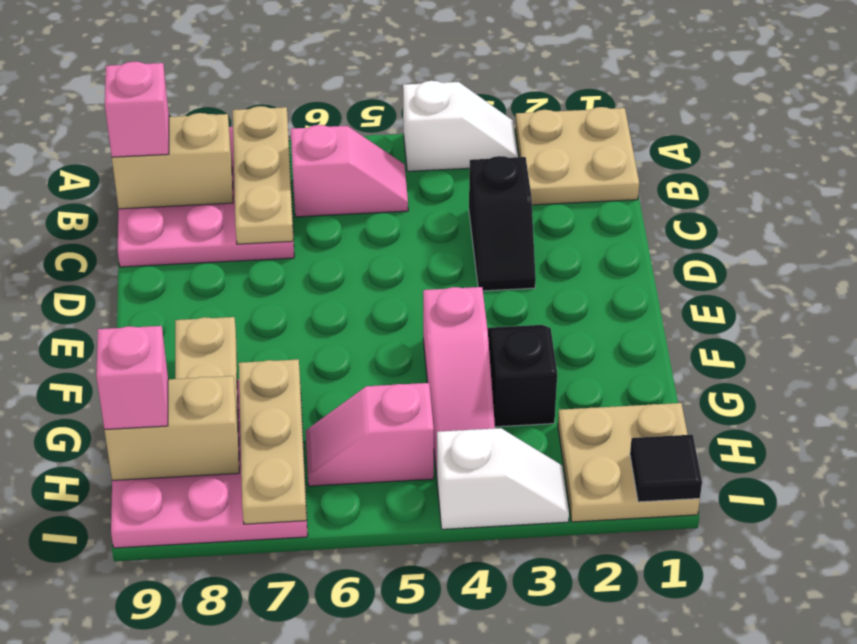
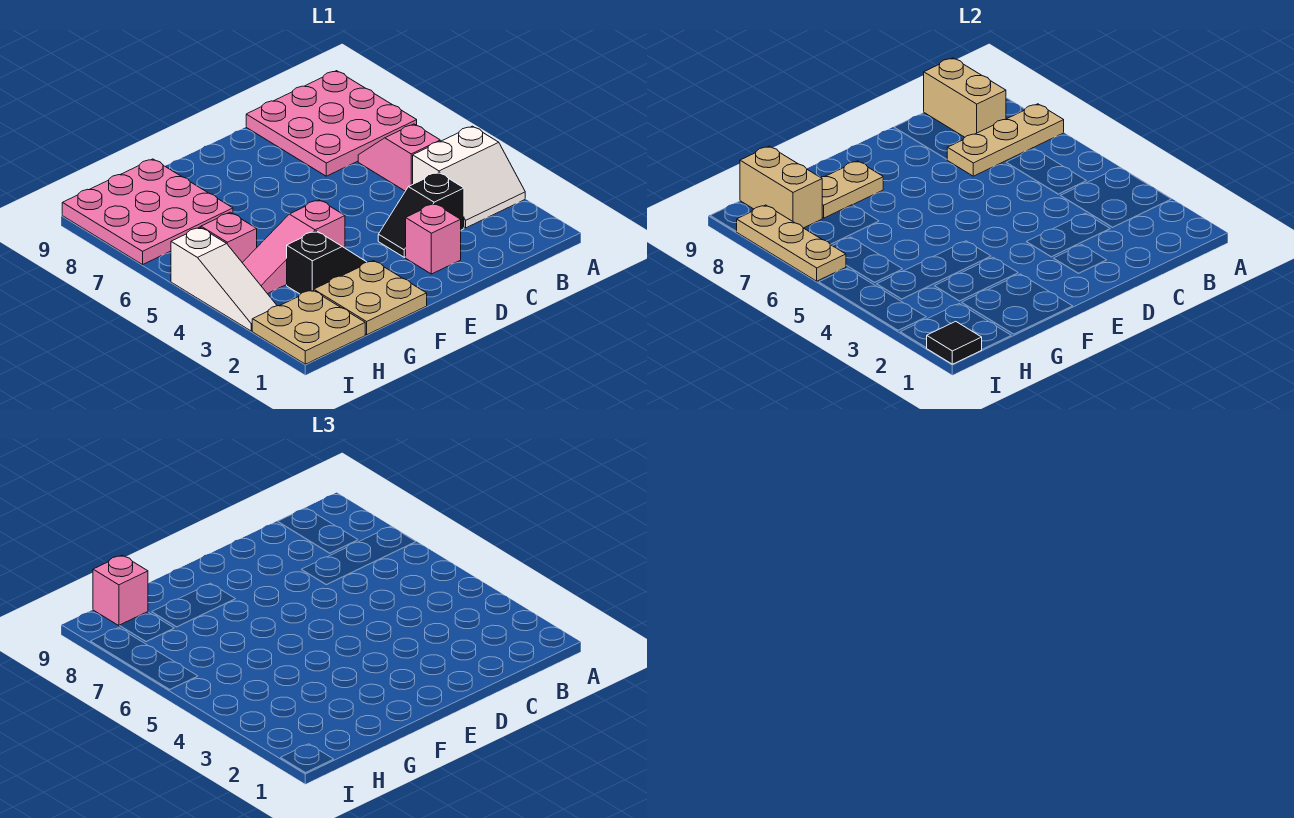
tan plate A1:B2 level 1 -> tan plate F1:G2 level 1
white slope A3:A4 level 1 top 4 -> white slope A3:B4 level 1 top 4
pink slope B5:B6 level 1 top 6 -> pink slope B5:B6 level 1 top 5
pink brick B9 level 3 -> pink brick D2 level 1
tan plate G7:I7 level 2 -> tan plate I6:I8 level 2
white slope I3:I4 level 1 top 4 -> white slope I3:I5 level 1 top 5

